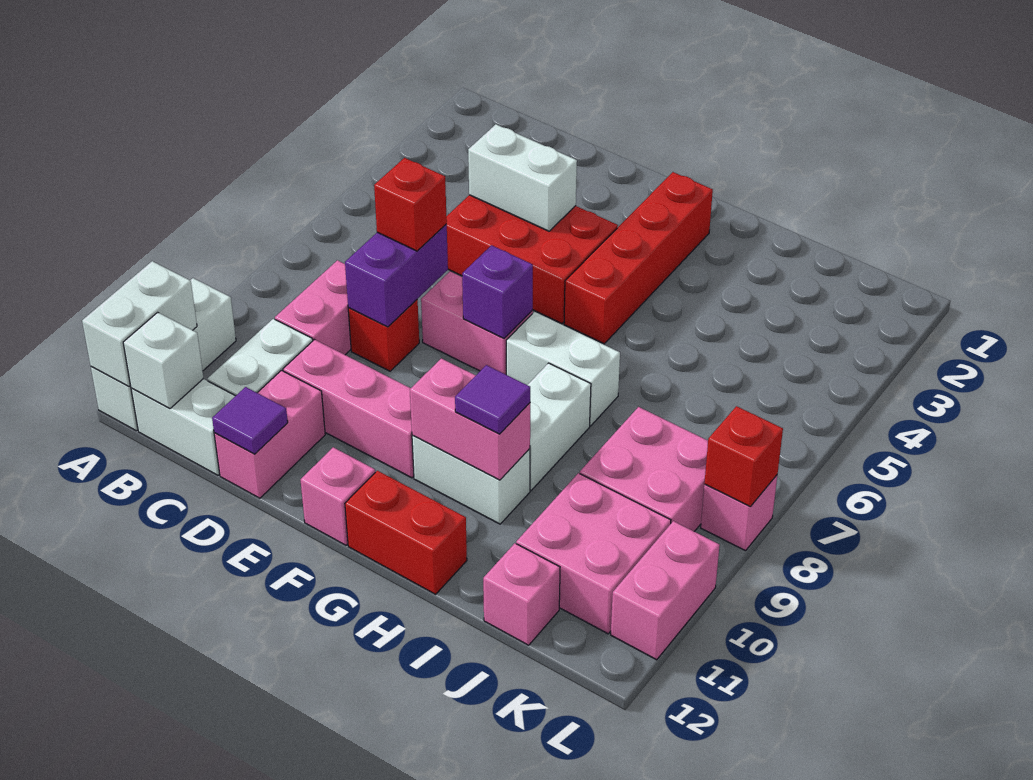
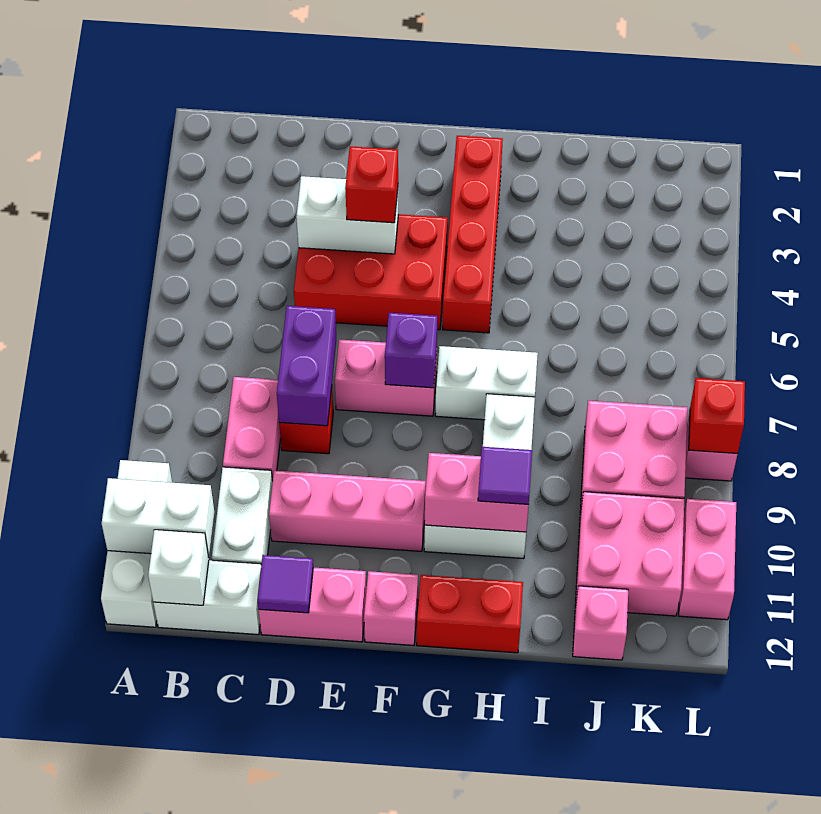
white brick A11:A12 level 2 -> white brick A11:B11 level 2
red brick D7 level 3 -> red brick E4 level 3
pink brick D11:D12 level 1 -> pink brick D12:E12 level 1

